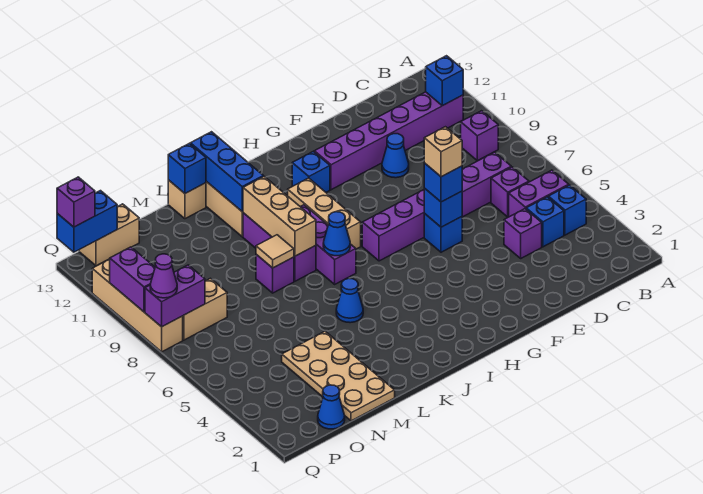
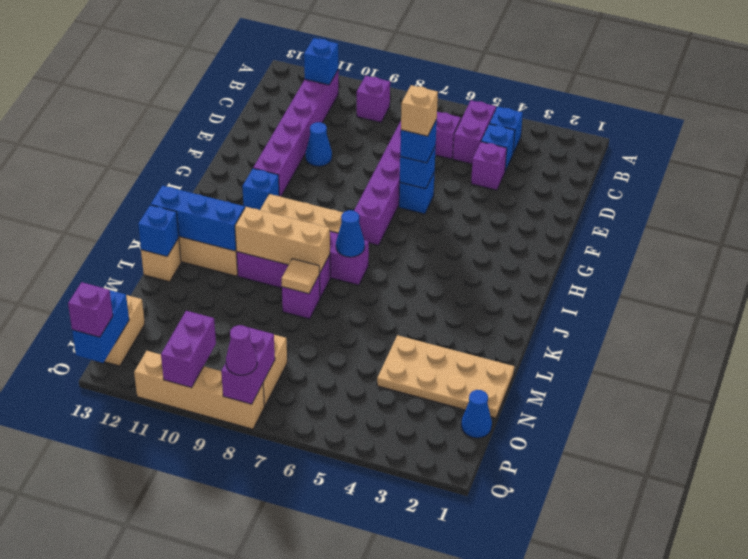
blue cone K5 level 1 -> none
purple brick Q9:Q10 level 2 -> purple brick P10:Q10 level 2

